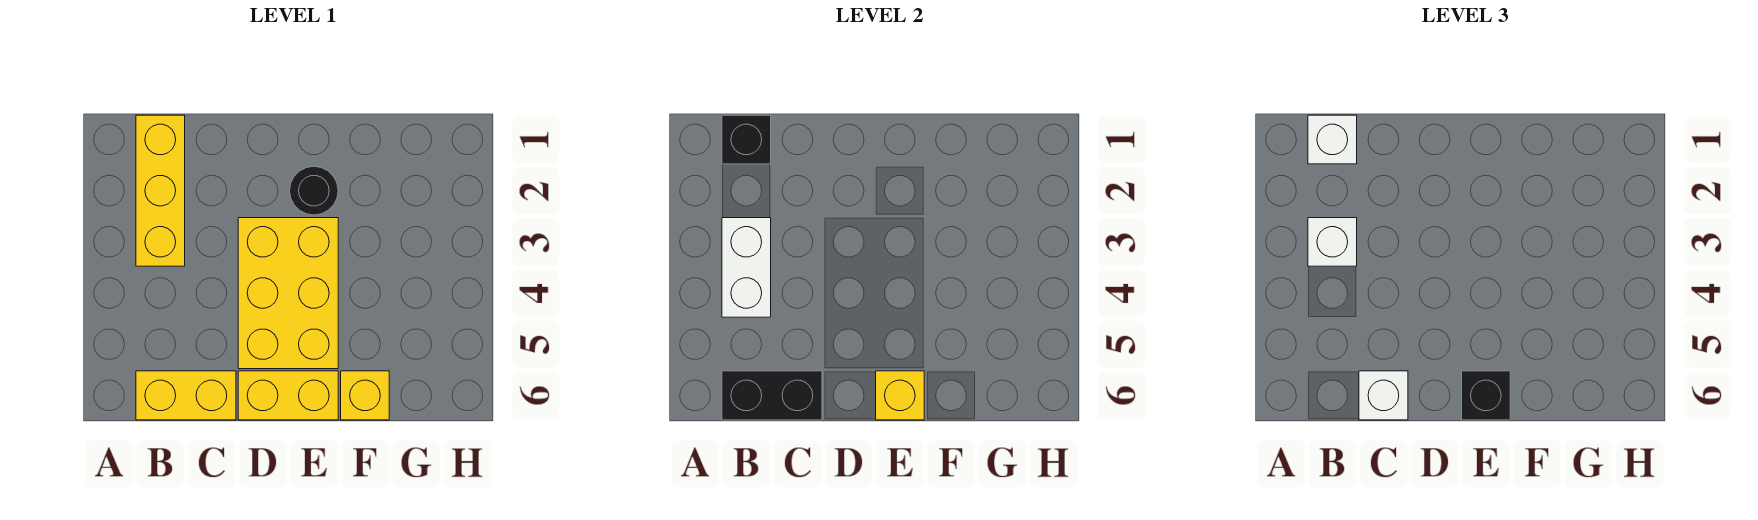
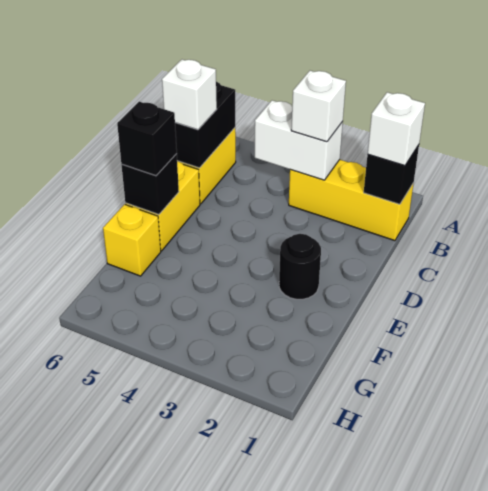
yellow brick D3:E5 level 1 -> none
yellow brick E6 level 2 -> black brick E6 level 2

